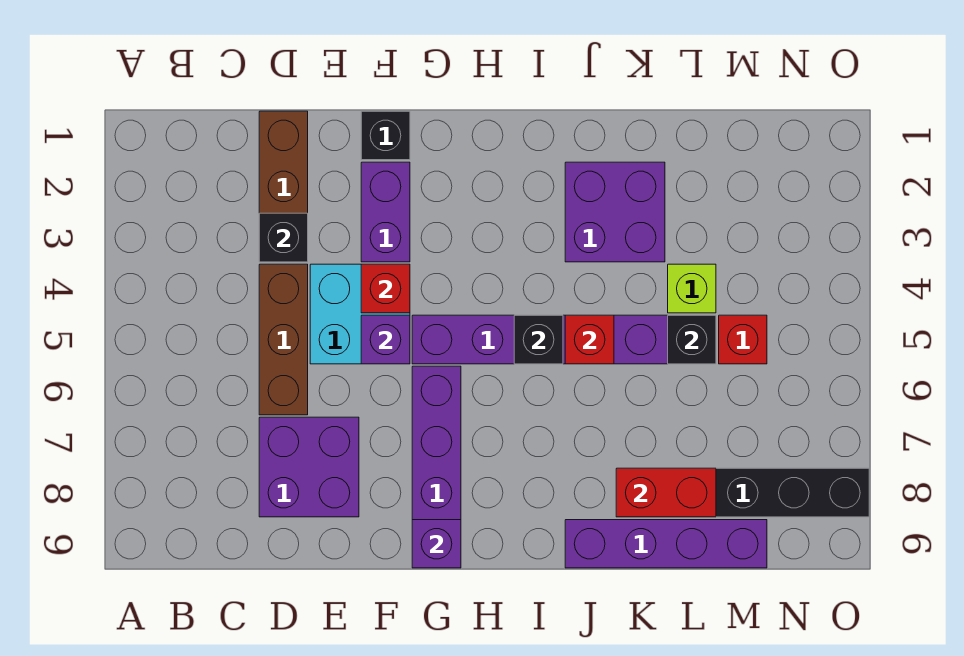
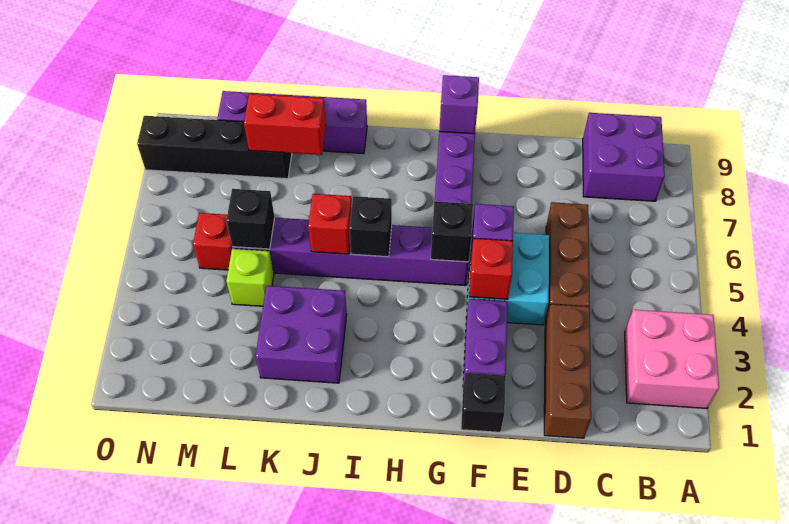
none -> pink brick A2:B3 level 1
black brick D3 level 2 -> black brick G5 level 2
purple brick D7:E8 level 1 -> purple brick B8:C9 level 1

